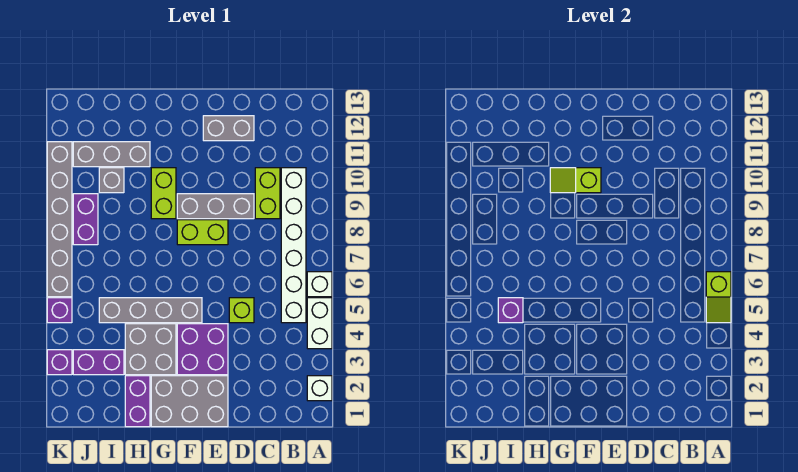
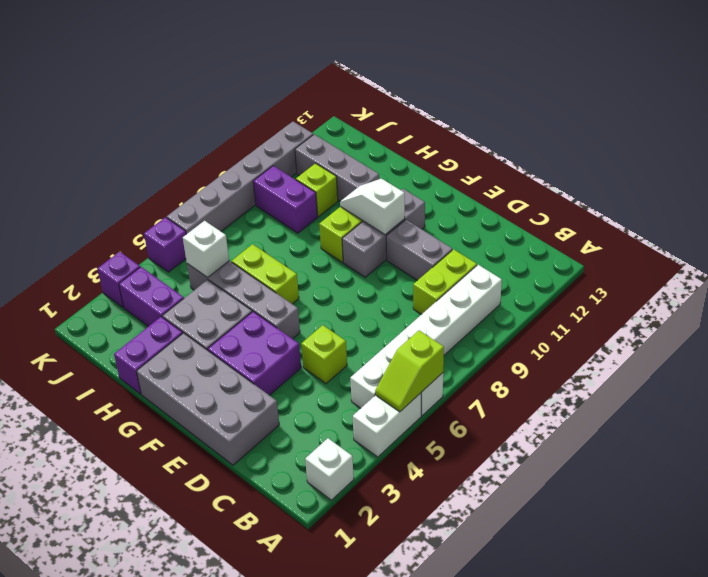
grey brick D9:F9 level 1 -> grey brick F9:F11 level 1
grey brick D12:E12 level 1 -> grey brick D10:E10 level 1
grey brick E1:G2 level 1 -> grey brick D1:G2 level 1
lime brick E8:F8 level 1 -> lime brick G6:H6 level 1
lime slope F10:G10 level 2 top F -> white slope F10:G10 level 2 top F
purple brick I5 level 2 -> white brick I5 level 2
grey brick I10 level 1 -> lime brick I10 level 1
purple brick J8:J9 level 1 -> purple brick I9:J9 level 1

